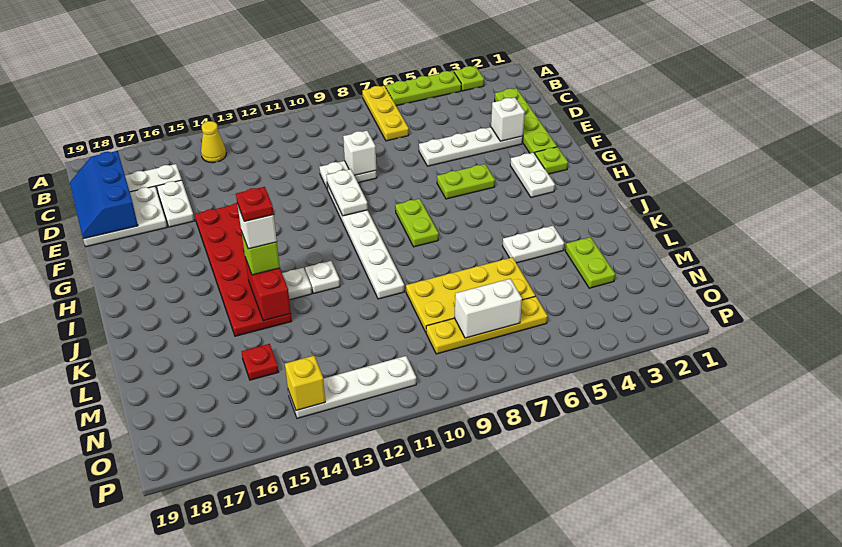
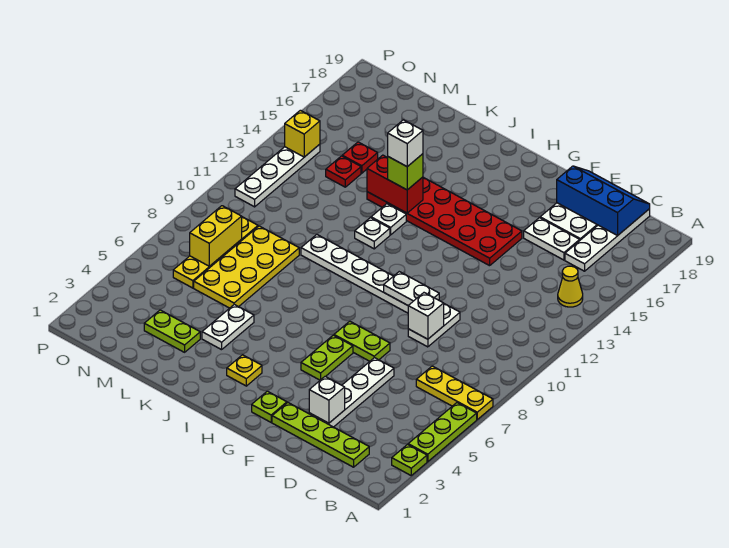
white plate G3:H3 level 1 -> none
lime plate H8:I8 level 1 -> lime plate F7:G7 level 1
none -> yellow plate I3 level 1
red plate J14 level 5 -> red plate M14 level 1
white brick N7:N8 level 2 -> yellow brick N7:N8 level 2

